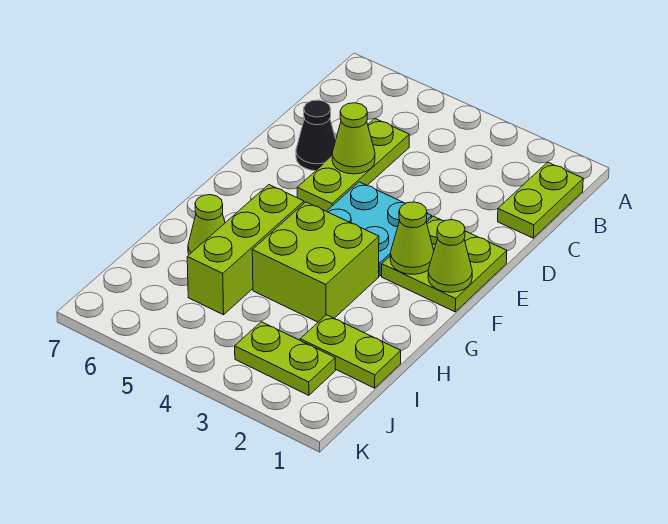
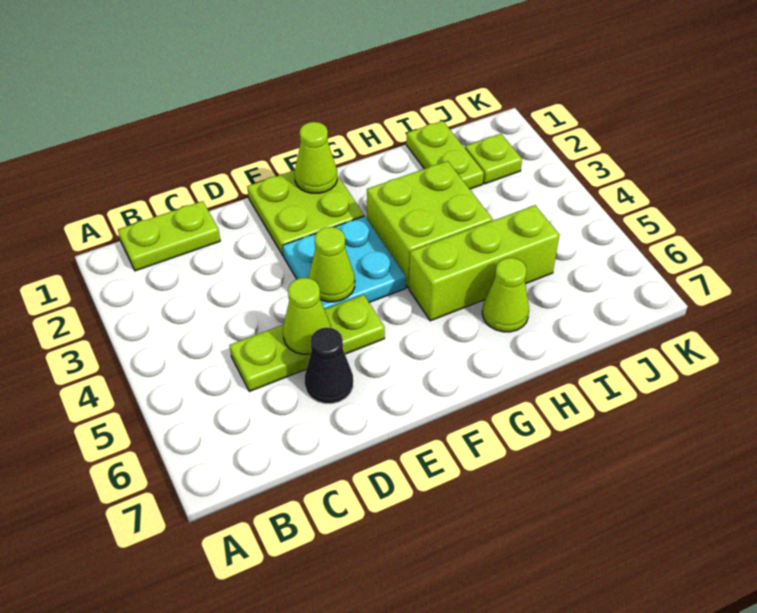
lime cone F2 level 2 -> lime cone E4 level 2
lime plate J2:J3 level 1 -> lime plate J2 level 1

